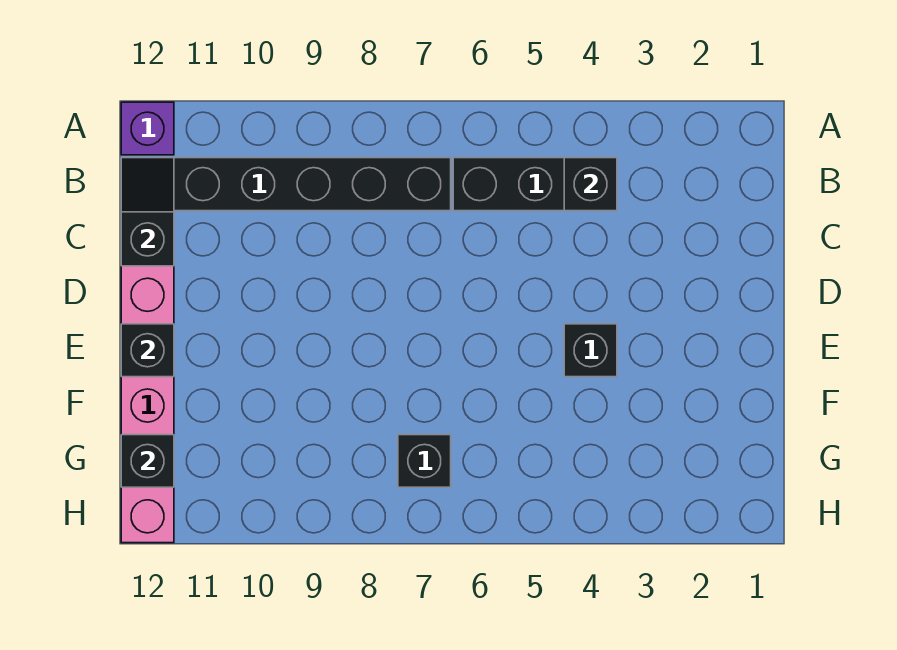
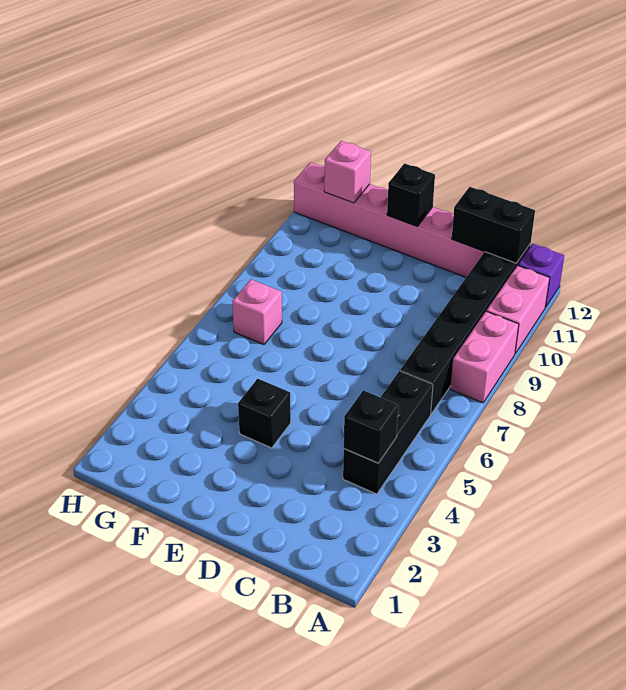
none -> pink brick A8:A9 level 1
none -> pink brick A10:A11 level 1
black slope B12:C12 level 2 top C -> black brick B12:C12 level 2
black brick G7 level 1 -> pink brick G7 level 1
black brick G12 level 2 -> pink brick G12 level 2

